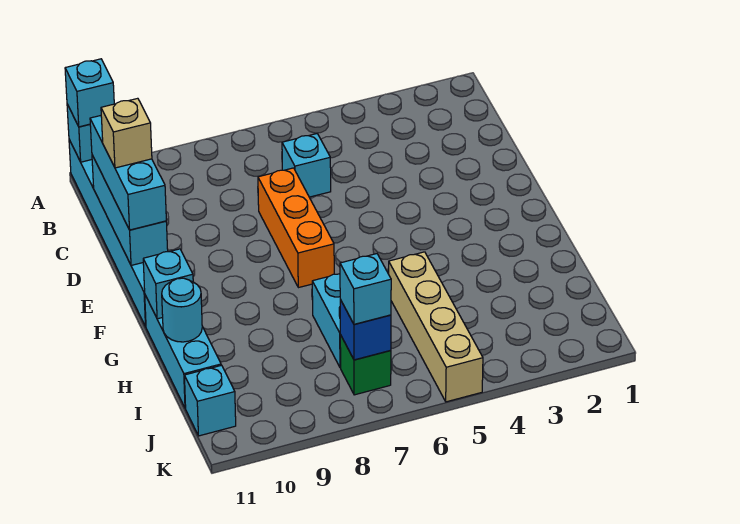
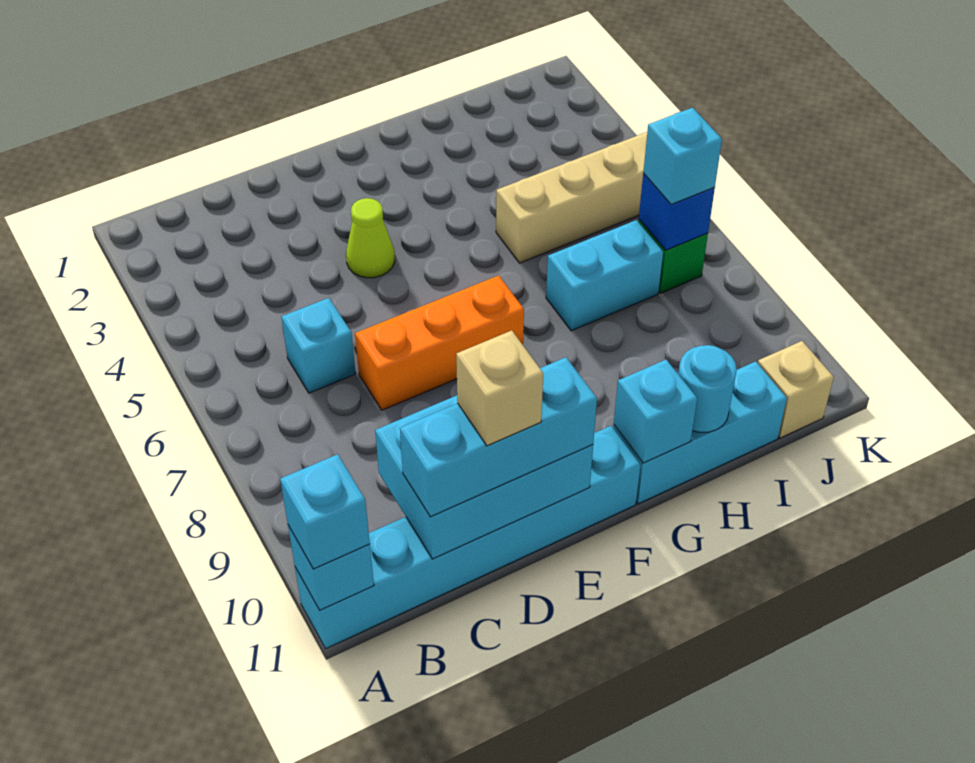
cyan brick C11:E11 level 2 -> cyan brick C10:E11 level 2
none -> lime cone E4 level 1
cyan brick J11 level 1 -> tan brick J11 level 1

